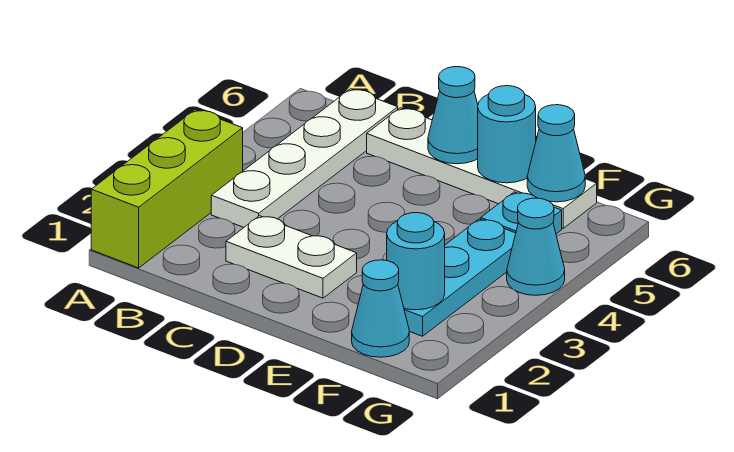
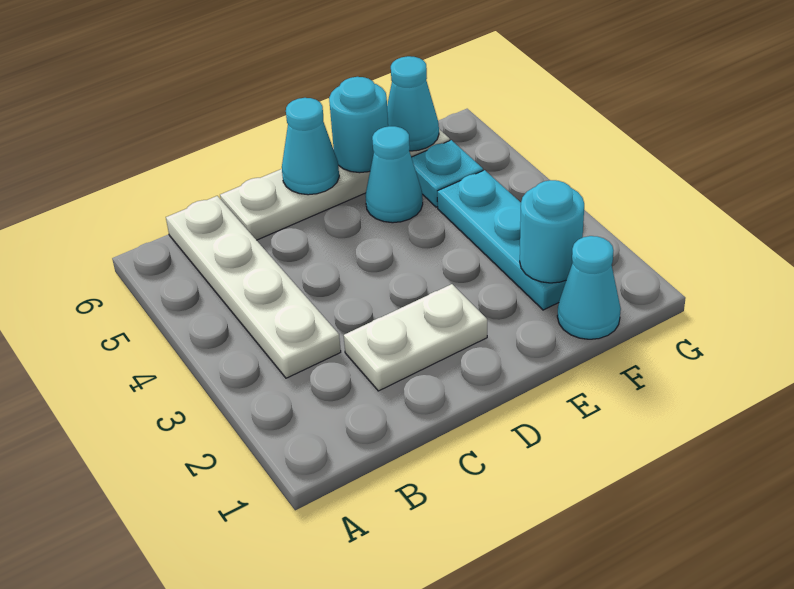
lime brick A1:A3 level 1 -> none
cyan cone G4 level 1 -> cyan cone E5 level 1

